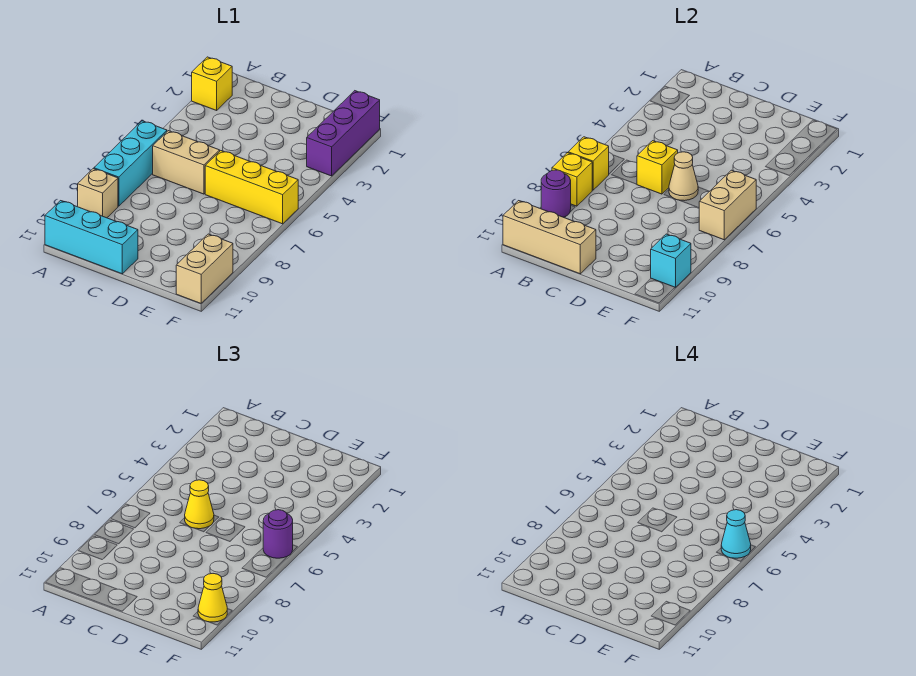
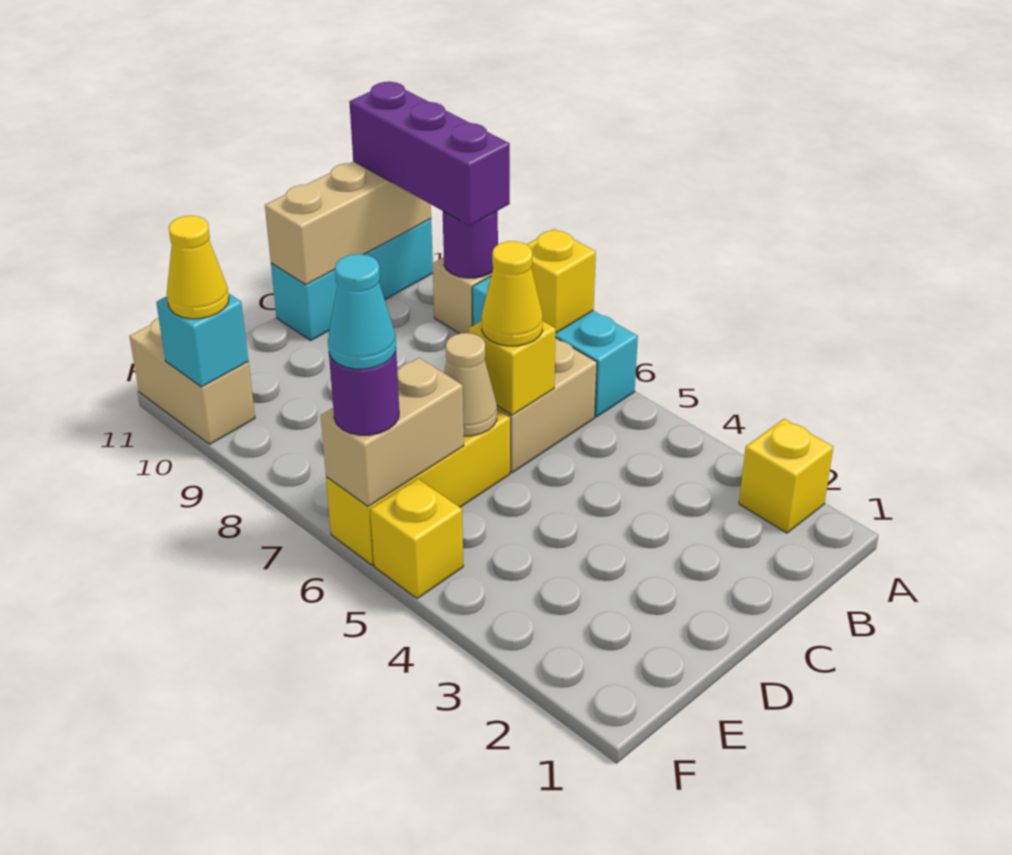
yellow brick A8 level 2 -> yellow brick F5 level 1
purple brick F1:F3 level 1 -> purple brick A9:A11 level 3
tan brick F6:F7 level 2 -> tan brick E6:F6 level 2

